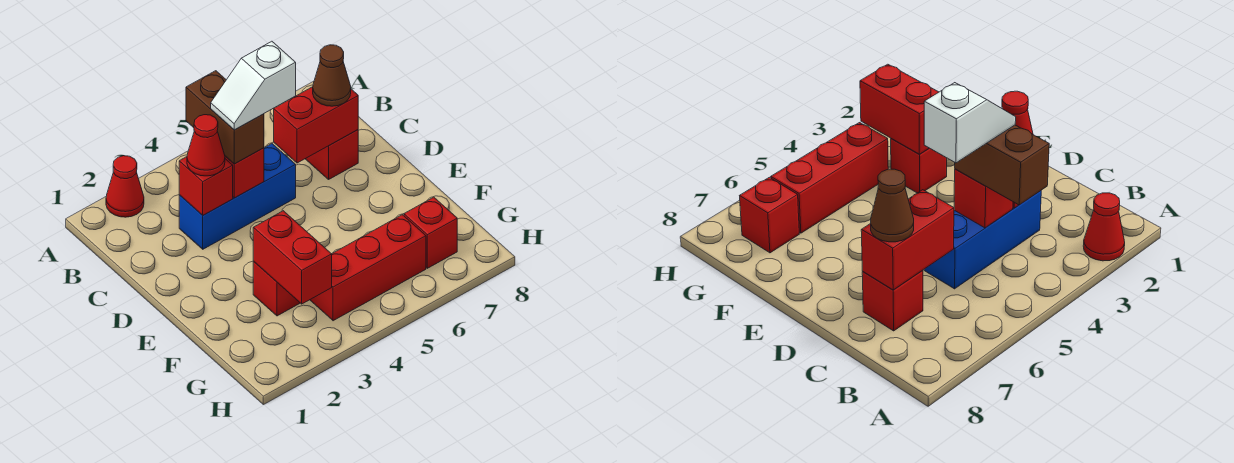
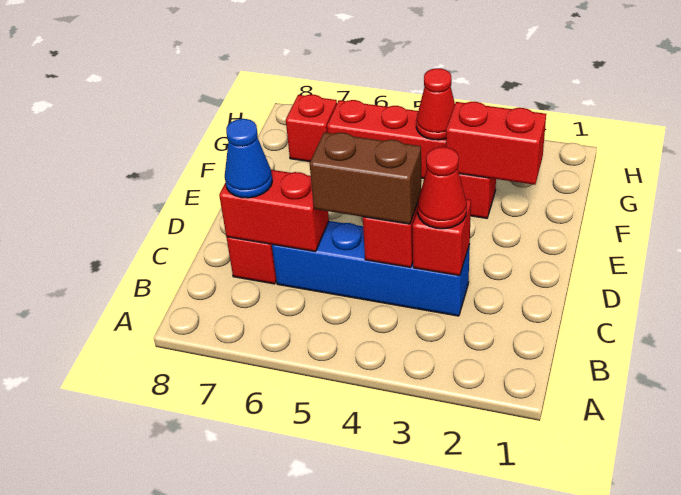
red cone A2 level 1 -> red cone G4 level 2
brown brick B4:C4 level 3 -> brown brick C4:C5 level 3
blue brick C3:C5 level 1 -> blue brick C3:C6 level 1
white slope C4:C5 level 4 top 5 -> none
brown cone C7 level 3 -> blue cone C7 level 3
red brick F3:G3 level 2 -> red brick F2:F3 level 2

